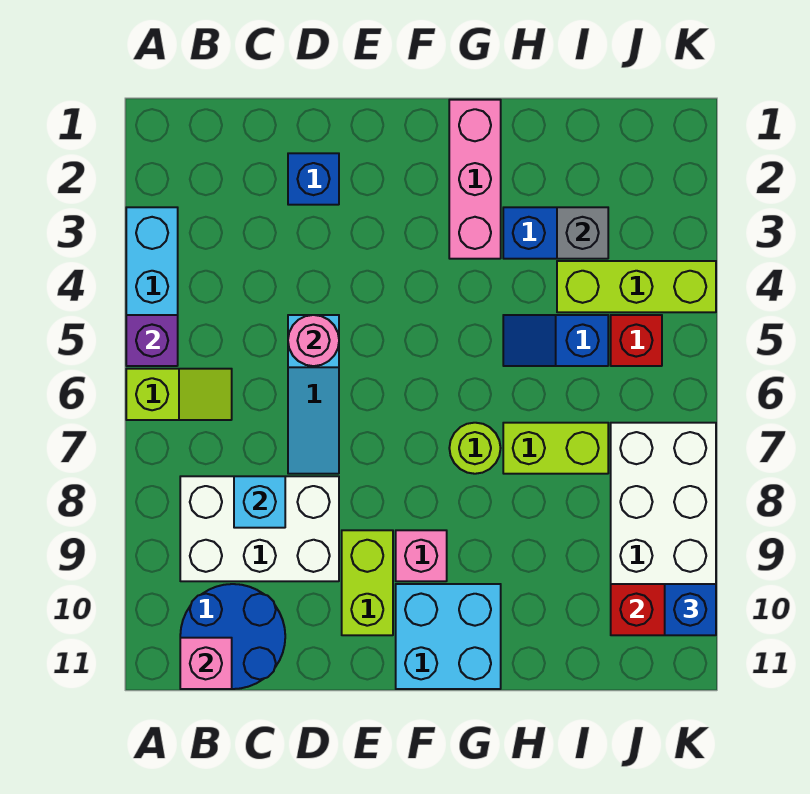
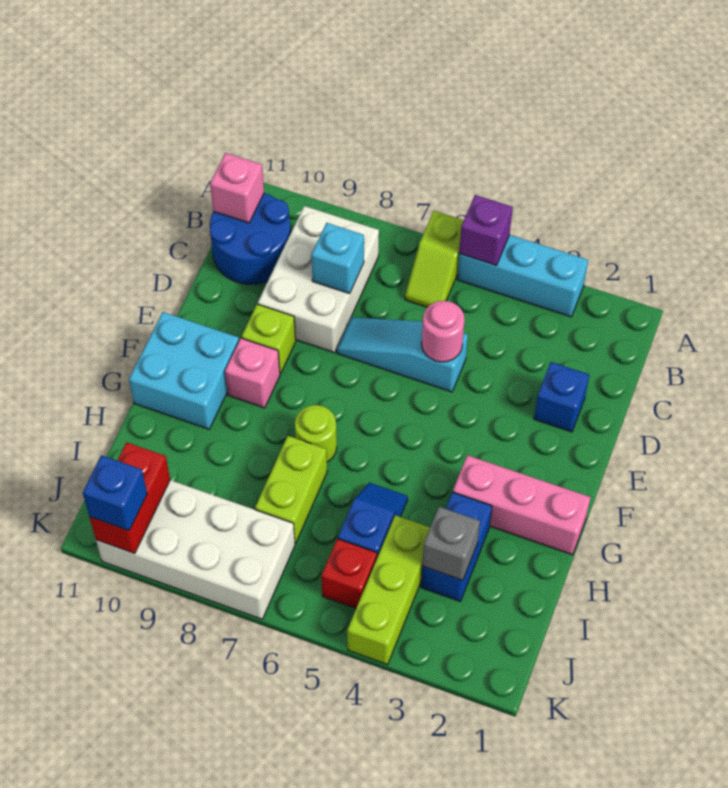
lime brick E9:E10 level 1 -> lime brick E9 level 1

